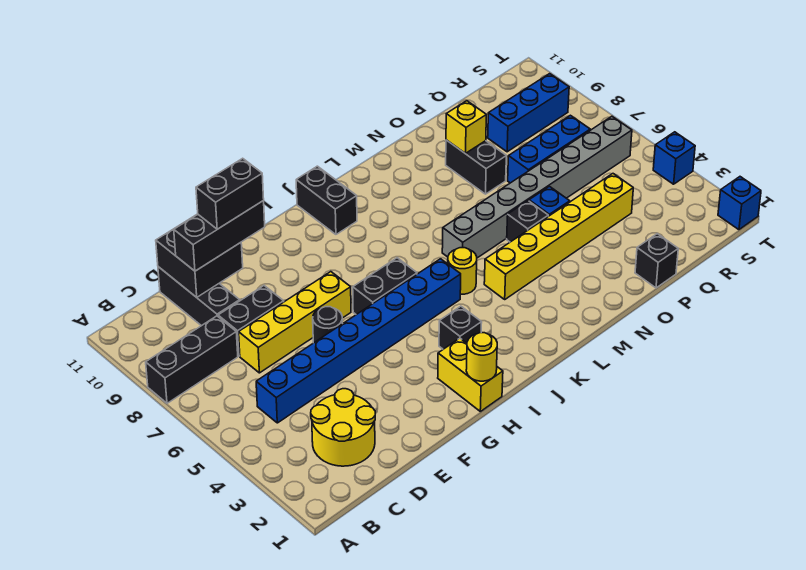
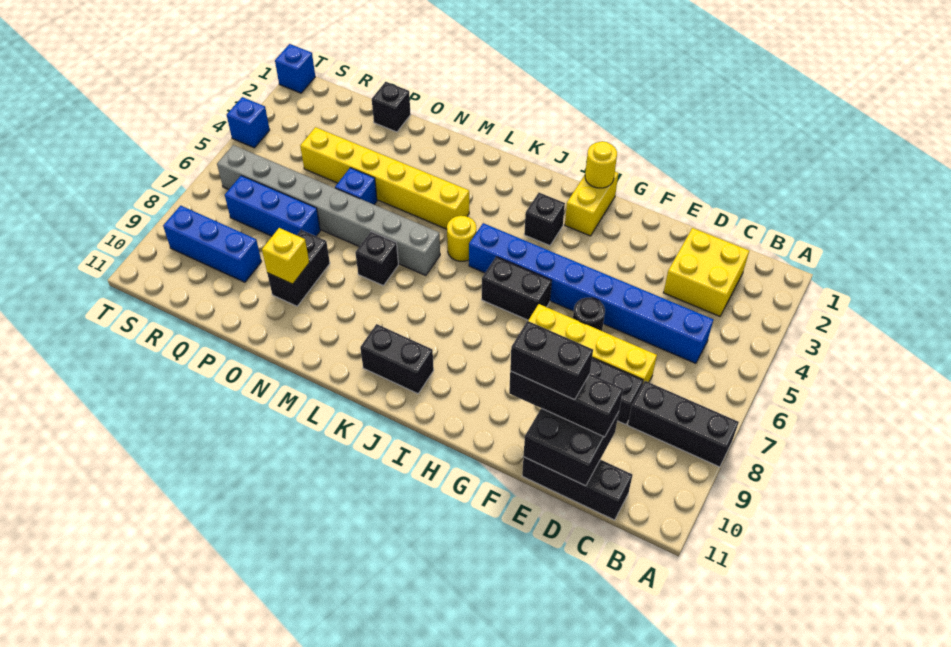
yellow round brick C2:D3 level 1 -> yellow brick C2:D3 level 1
black brick D9:D11 level 1 -> black brick C11:E11 level 1
black brick J10:J11 level 1 -> black brick J10:K10 level 1
black brick N5 level 1 -> black brick M7 level 1

